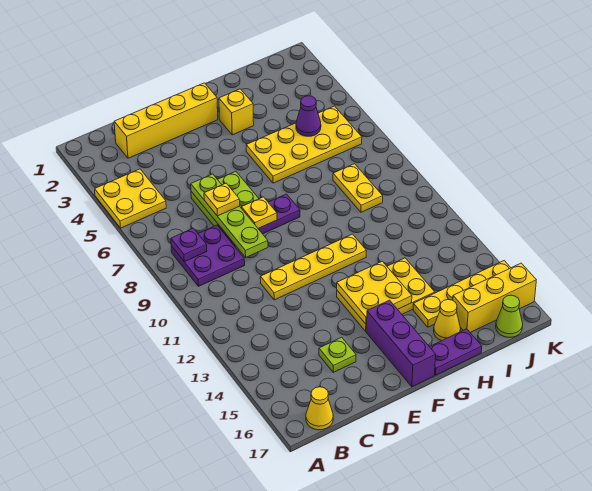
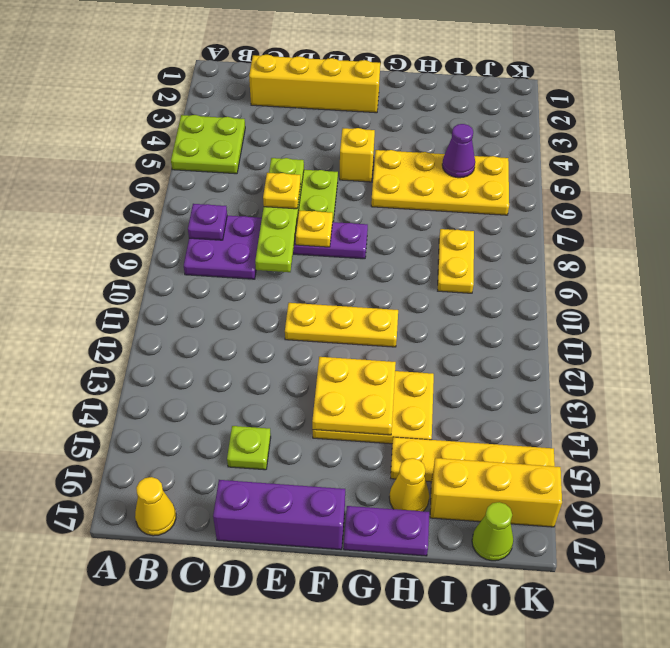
yellow plate A4:B5 level 1 -> lime plate A4:B5 level 1
yellow plate D11:G11 level 1 -> yellow plate E11:G11 level 1
purple brick F15:F17 level 1 -> purple brick D17:F17 level 1
yellow brick G3 level 1 -> yellow brick F5 level 1

